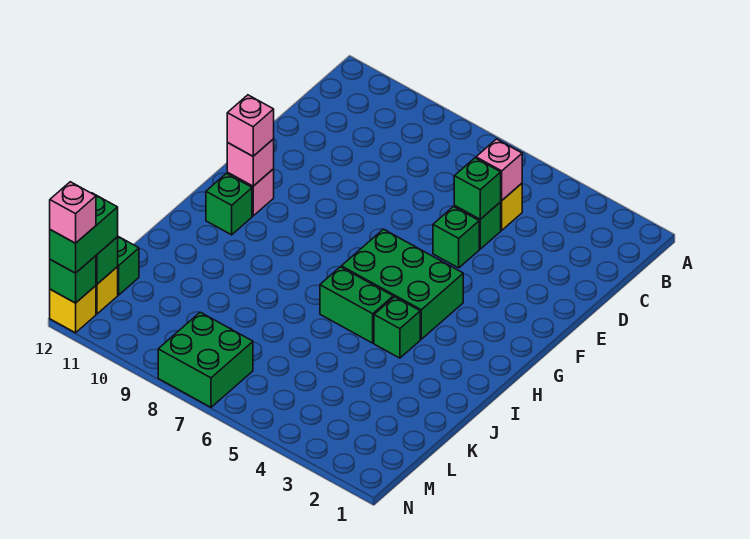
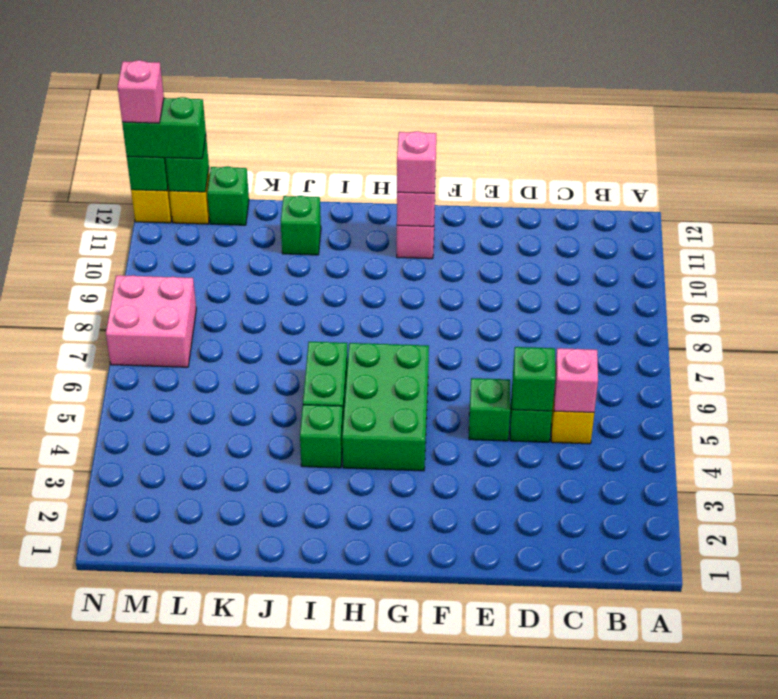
green brick H11 level 1 -> green brick J11 level 1
green brick M7:N8 level 1 -> pink brick M7:N8 level 1

